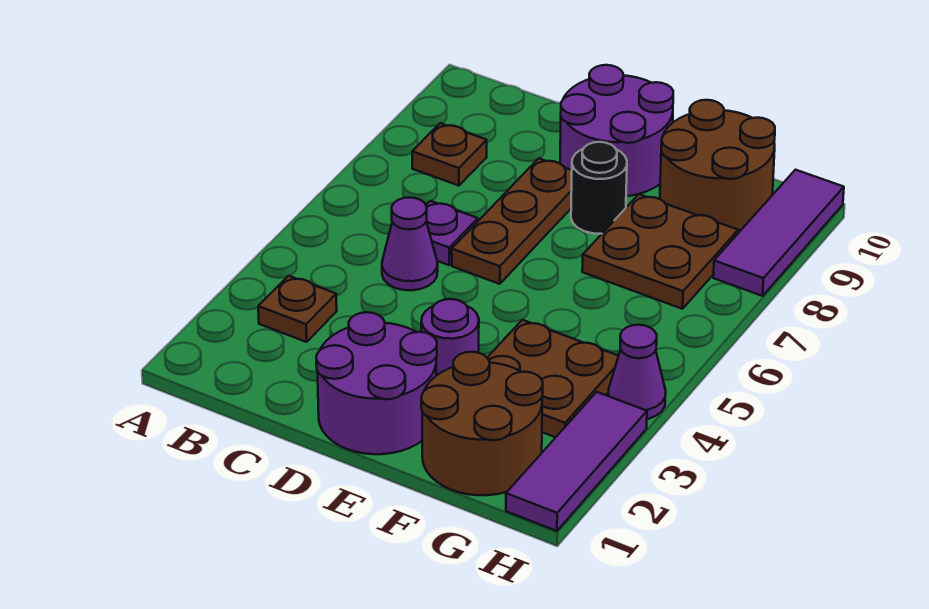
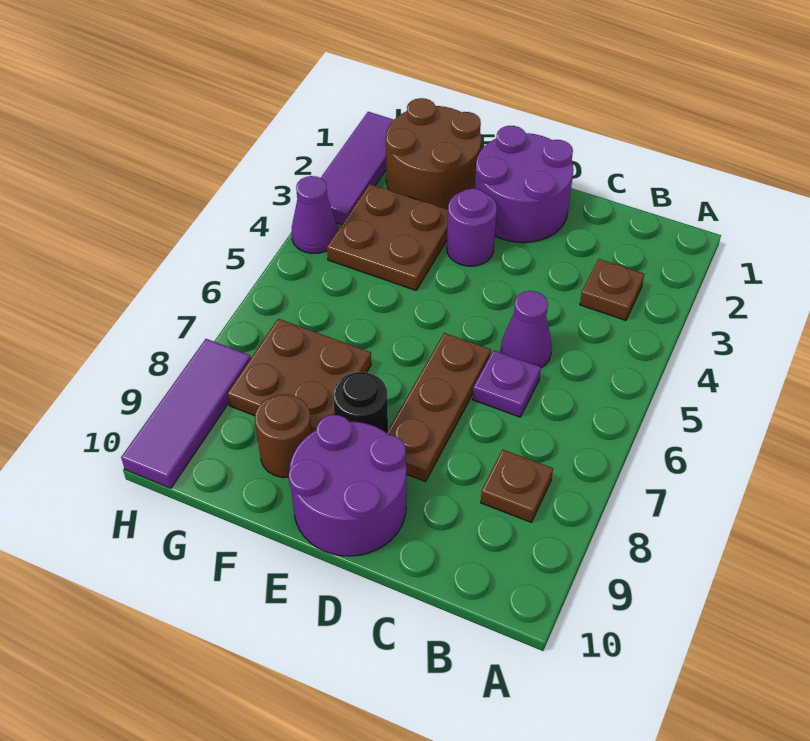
brown round brick F9:G10 level 1 -> brown round brick F9 level 1

